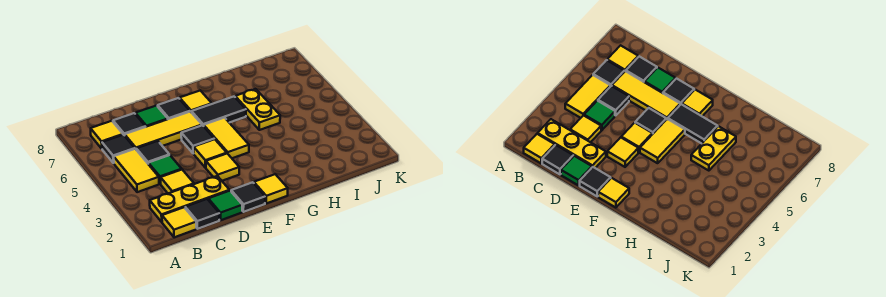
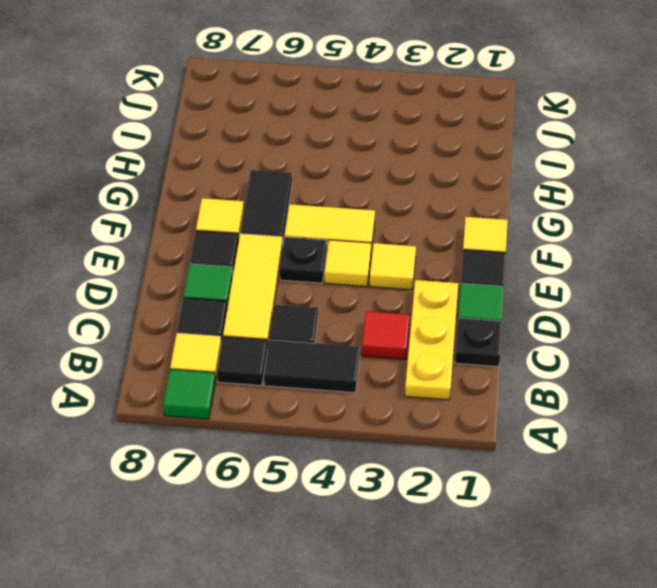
yellow tile B1 level 1 -> none
yellow tile B4:B5 level 1 -> black tile B4:B5 level 1
black tile C1 level 1 -> black plate C1 level 1
yellow tile C3 level 1 -> red tile C3 level 1
green tile C4 level 1 -> green tile A7 level 1
black tile E5 level 1 -> black plate E5 level 1
yellow plate H5:H6 level 1 -> none

